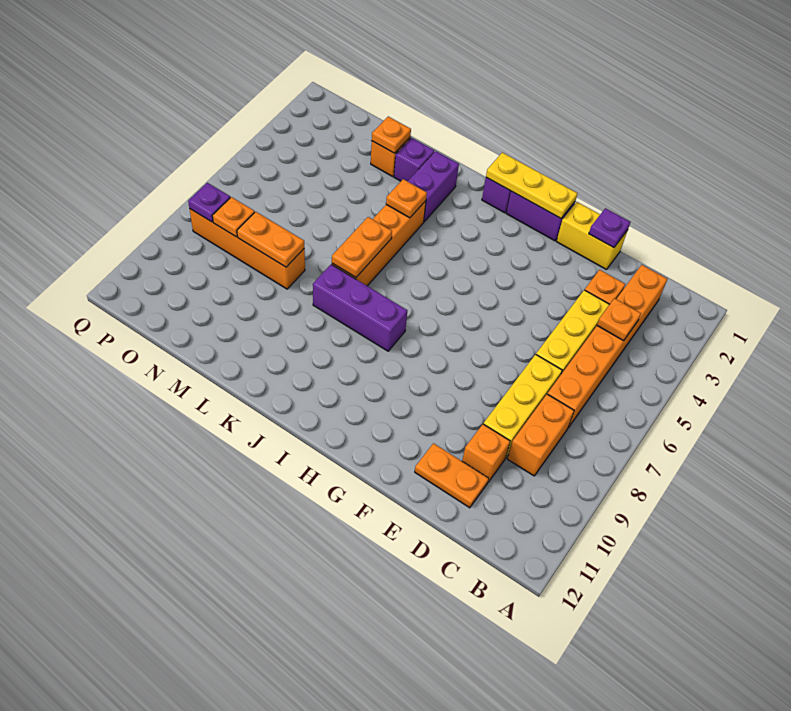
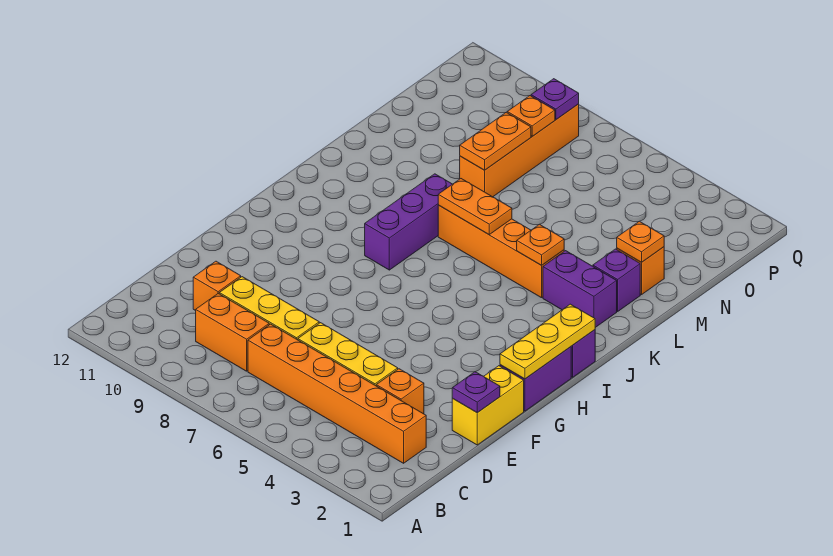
orange plate C4 level 2 -> none
orange plate D11:E11 level 1 -> none

